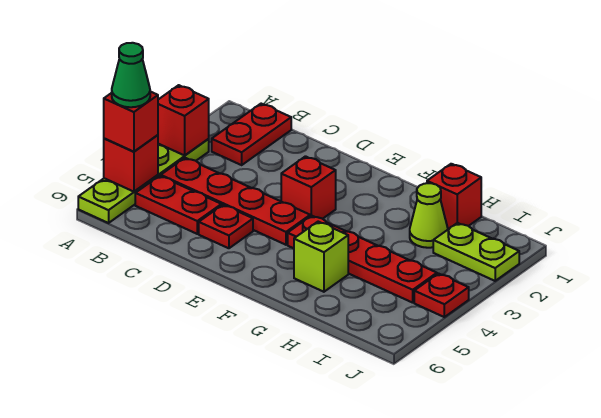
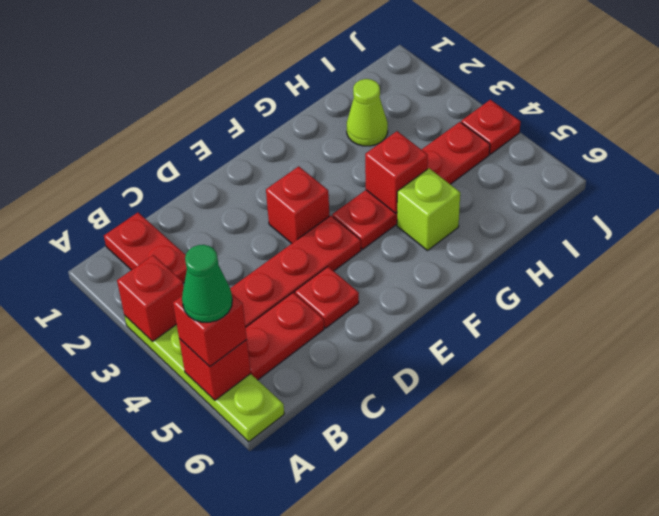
red brick H1 level 1 -> red brick G4 level 2
lime plate I2:J2 level 1 -> none

